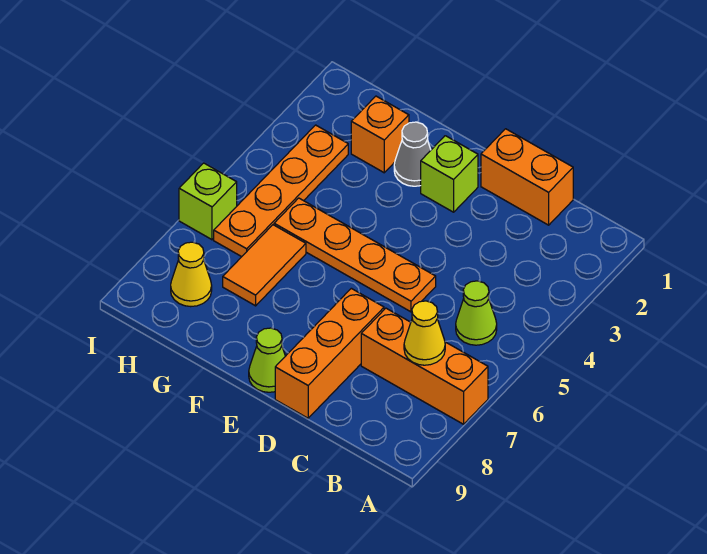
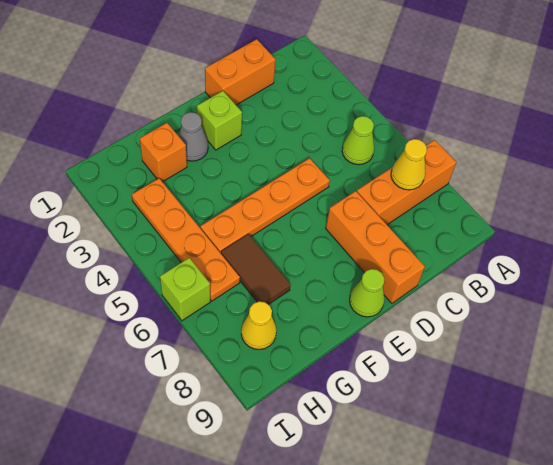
orange tile G6:G7 level 1 -> brown tile G6:G7 level 1

